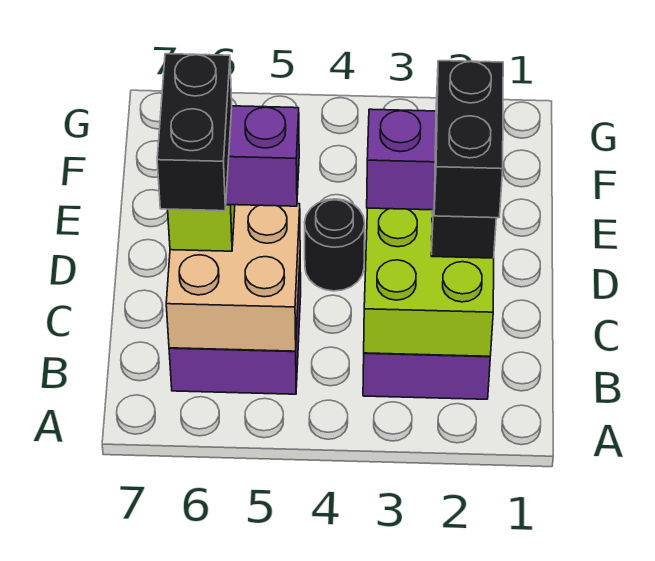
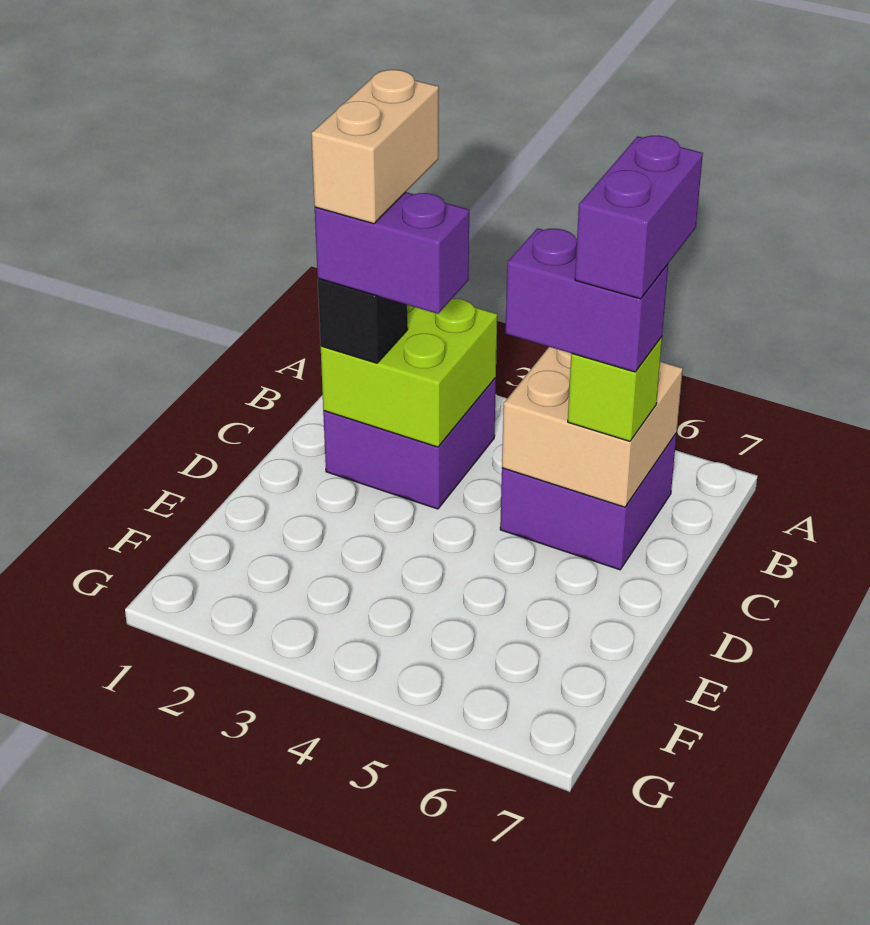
black brick B2:C2 level 5 -> tan brick B2:C2 level 5
black brick B6:C6 level 5 -> purple brick B6:C6 level 5
black round brick D4 level 1 -> none

